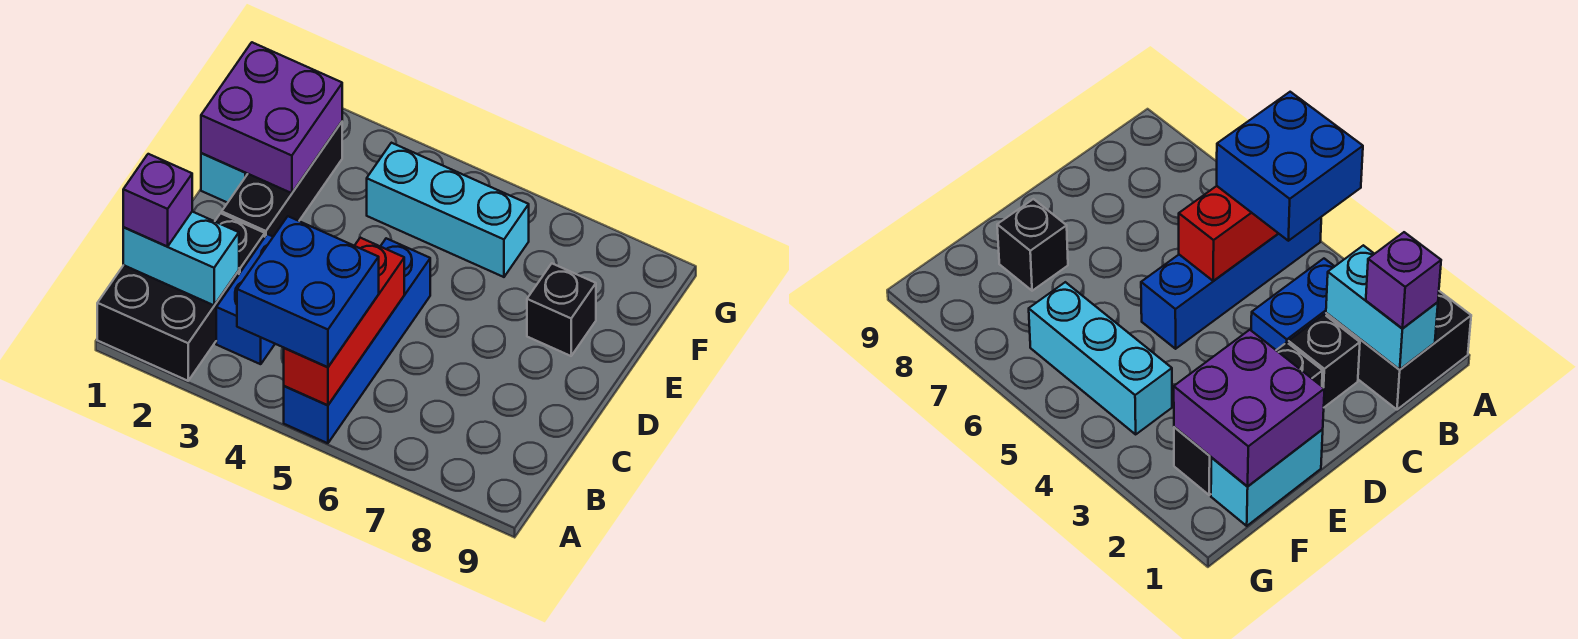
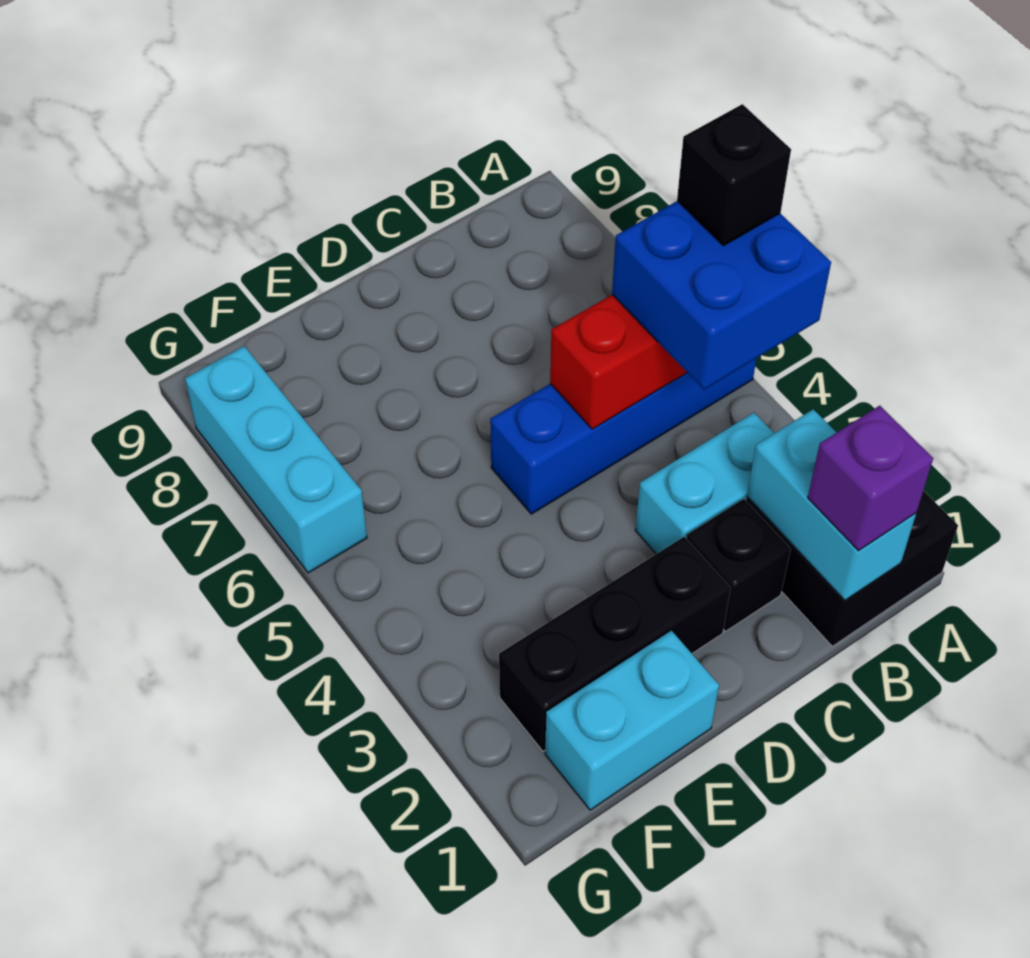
blue brick B3:C3 level 1 -> cyan brick B3:C3 level 1
purple brick E1:F2 level 2 -> none
black brick E8 level 1 -> black brick A5 level 4
cyan brick F4:F6 level 1 -> cyan brick G6:G8 level 1

